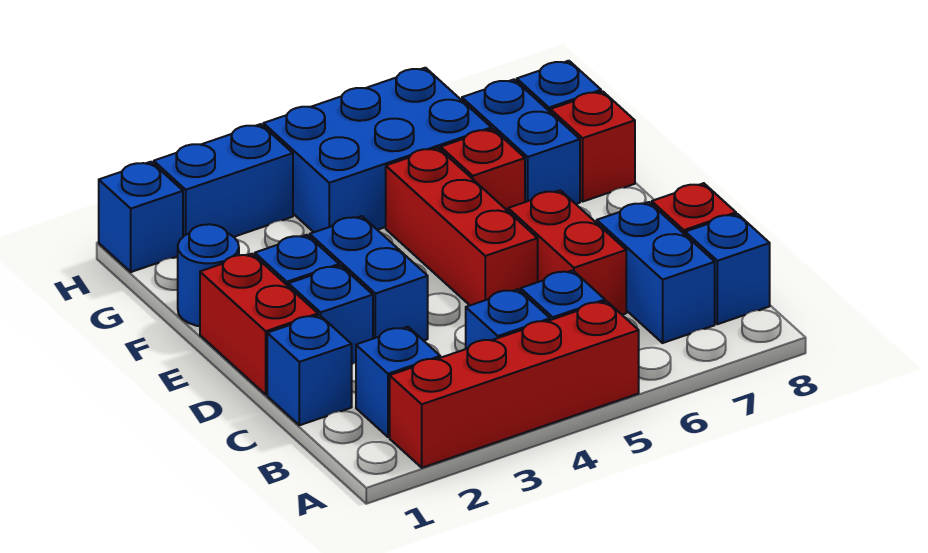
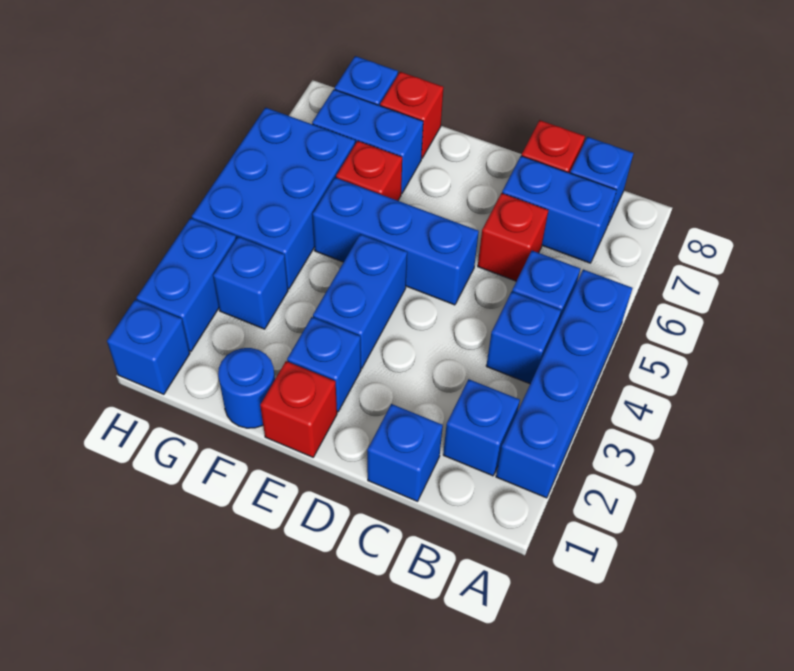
red brick A2:A5 level 1 -> blue brick A2:A5 level 1
red brick C6:D6 level 1 -> red brick C6 level 1
red brick D1:E1 level 1 -> red brick E1 level 1
blue brick D2 level 1 -> blue brick G3 level 1
blue brick D3:E3 level 1 -> blue brick E3:E4 level 1
red brick D5:F5 level 1 -> blue brick D5:F5 level 1

